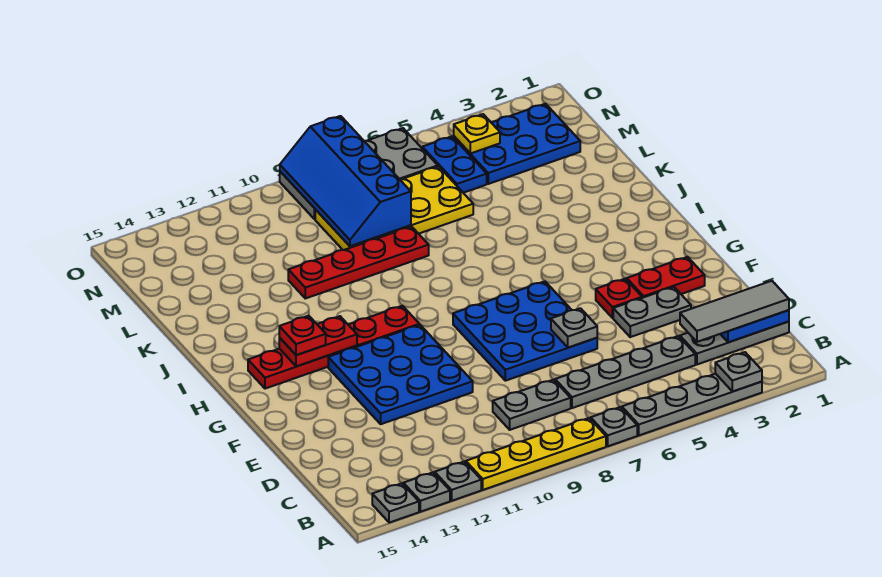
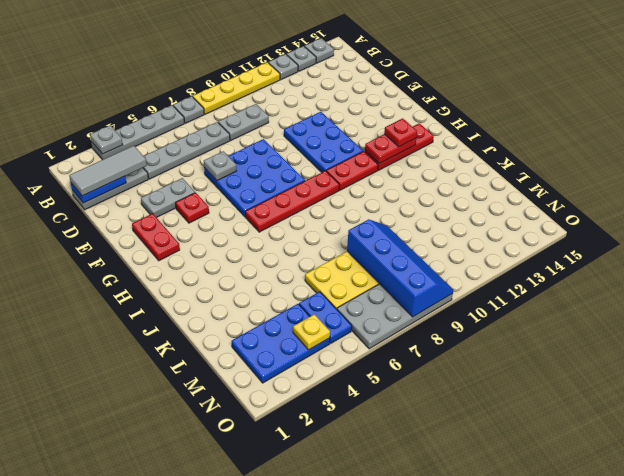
blue plate E10:G12 level 1 -> blue plate E10:G11 level 1
red plate F2:F3 level 1 -> red plate F2:G2 level 1
red plate K8:K11 level 1 -> red plate H6:H9 level 1

